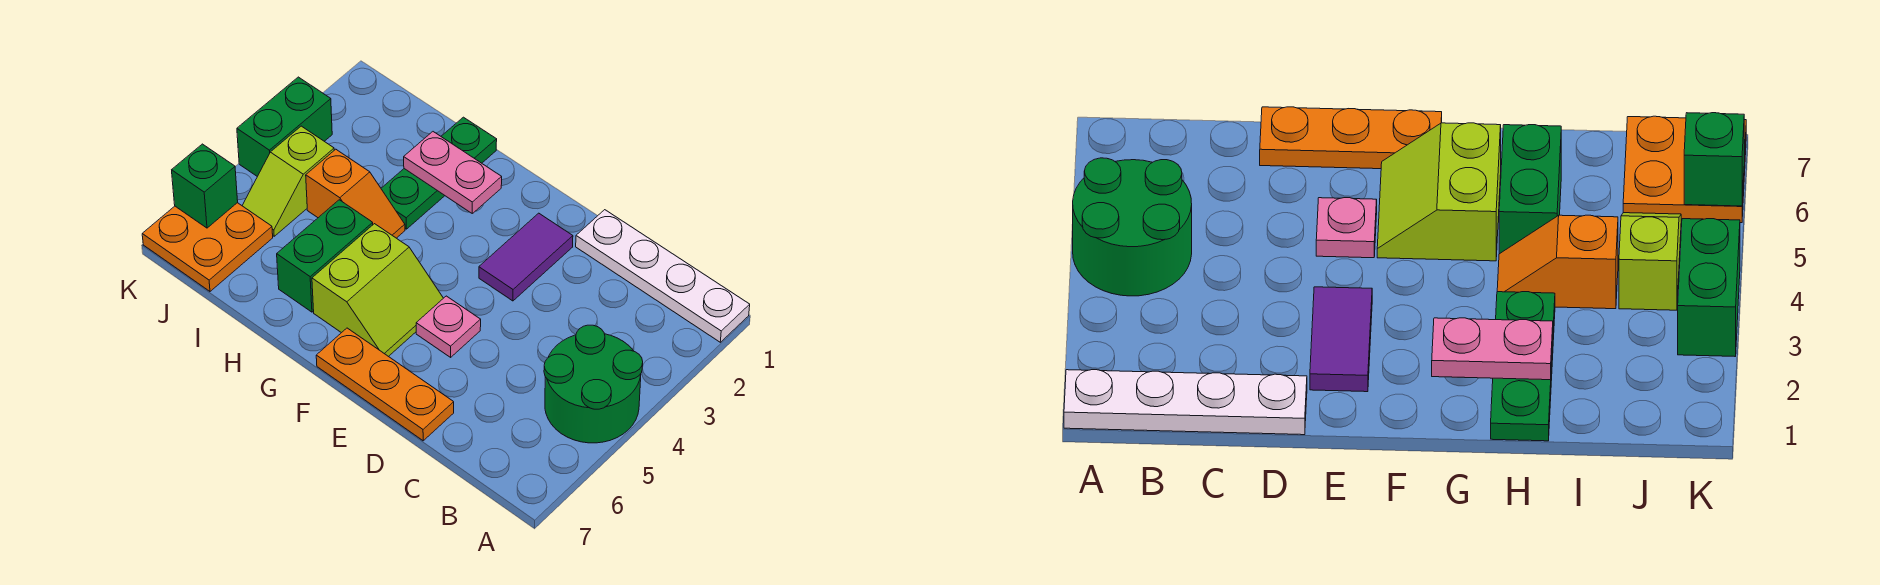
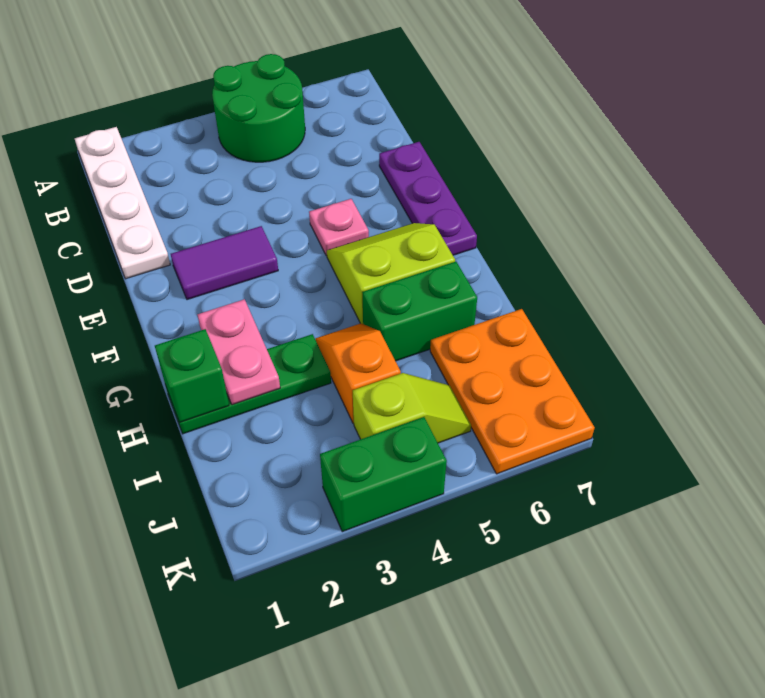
orange plate D7:F7 level 1 -> purple plate D7:F7 level 1
orange plate J6:K7 level 1 -> orange plate I6:K7 level 1
green brick K6 level 2 -> green brick H1 level 2

